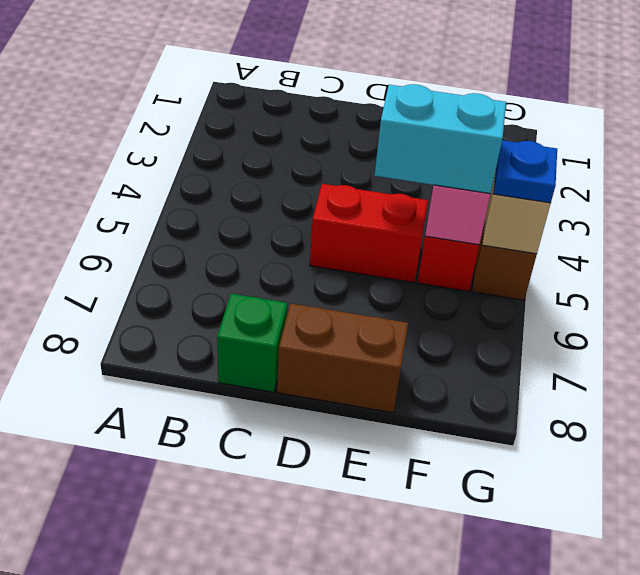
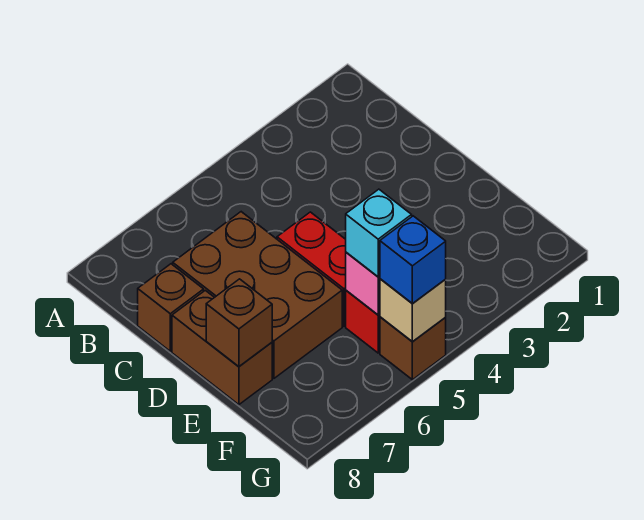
none -> brown brick C6:E7 level 1
green brick C8 level 1 -> brown brick C8 level 1
cyan brick E5:F5 level 3 -> cyan brick F5 level 3
none -> brown brick E8 level 2
blue plate G5 level 3 -> blue brick G5 level 3

